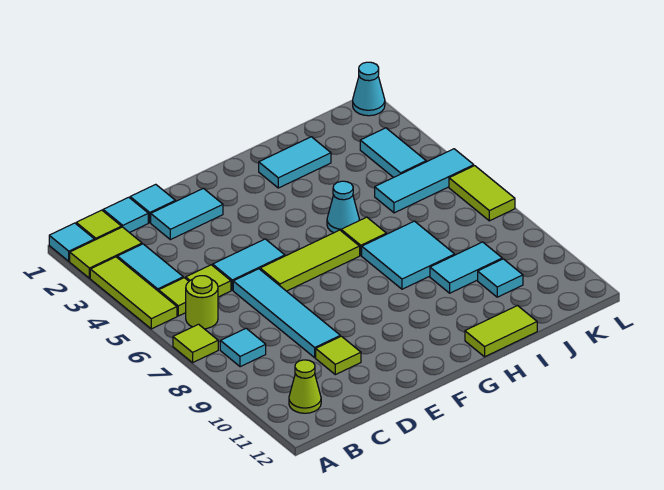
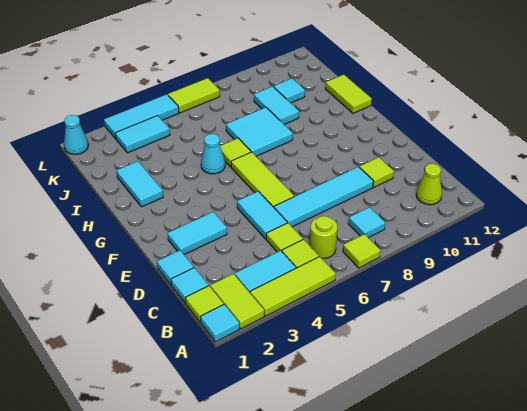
cyan tile D2:E2 level 1 -> cyan tile E2:E3 level 1
cyan tile J5:L5 level 1 -> cyan tile L3:L5 level 1

